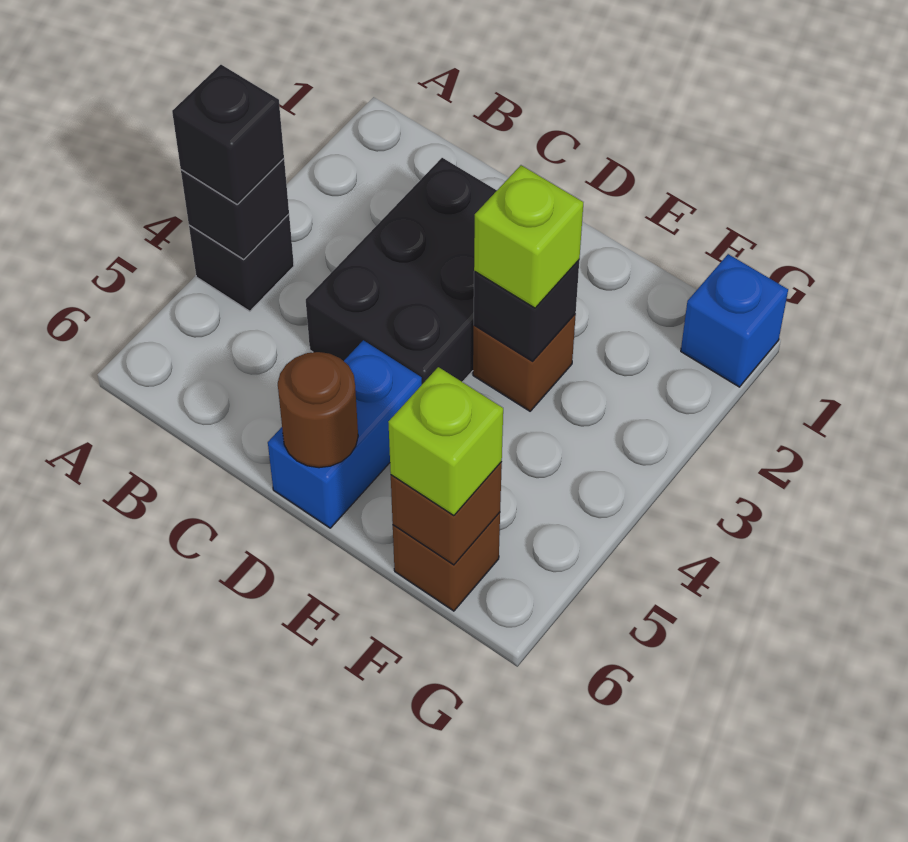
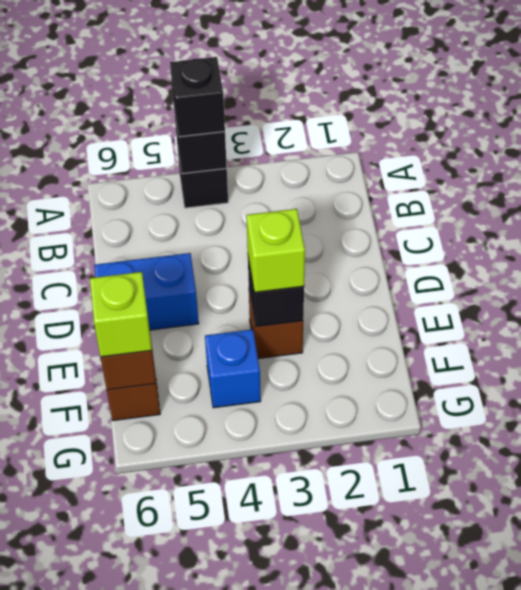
black brick C2:D4 level 1 -> none
brown round brick D6 level 2 -> none
blue brick G1 level 1 -> blue brick F4 level 1

